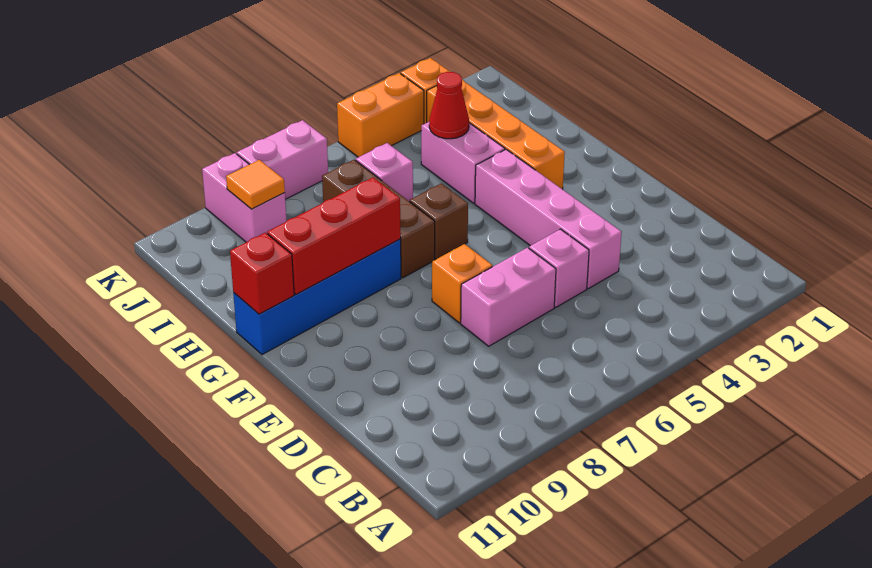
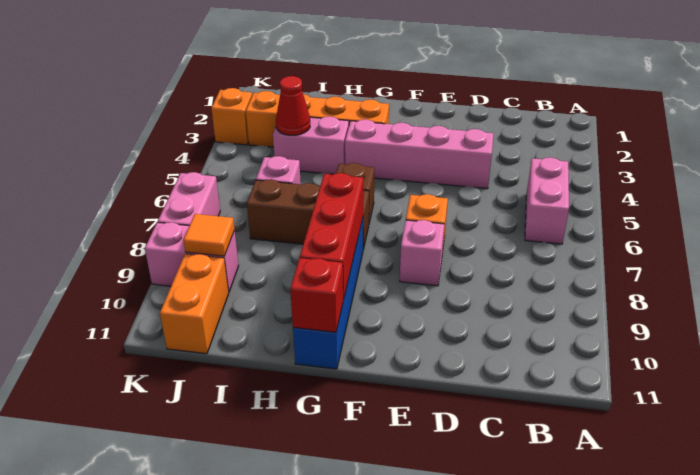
pink brick D5 level 1 -> pink brick E8 level 1
pink brick D6:D7 level 1 -> pink brick B5:B6 level 1
orange brick K4:K5 level 1 -> orange brick J10:J11 level 1

